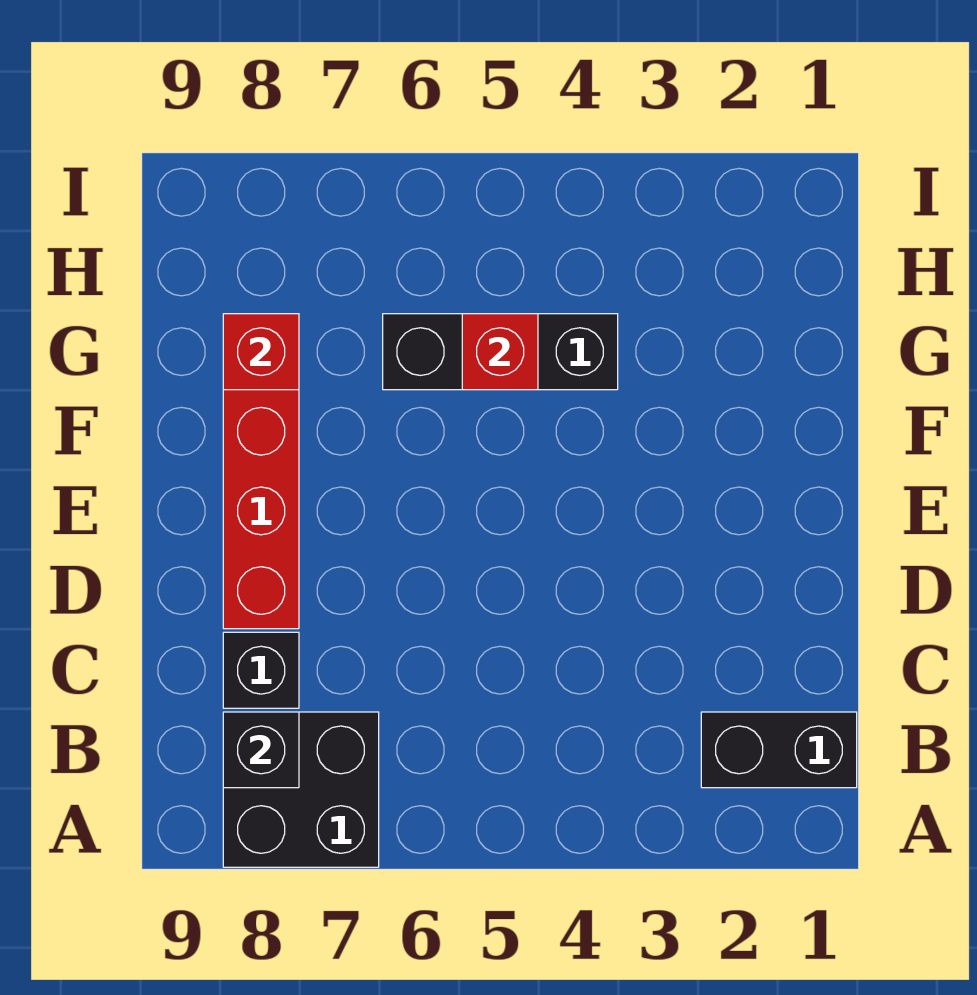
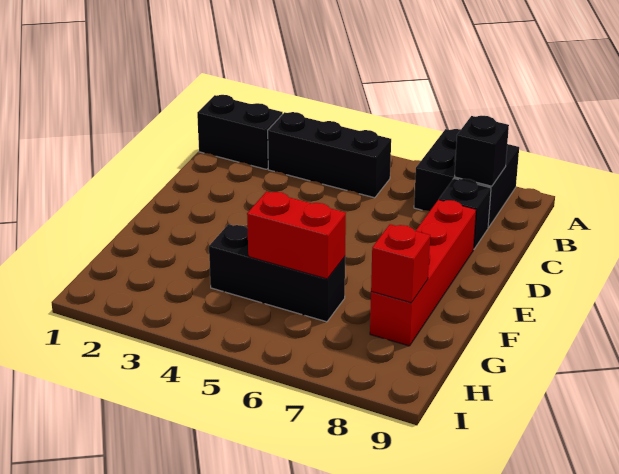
none -> black brick B3:B5 level 1
red brick G5 level 2 -> red brick G5:G6 level 2

